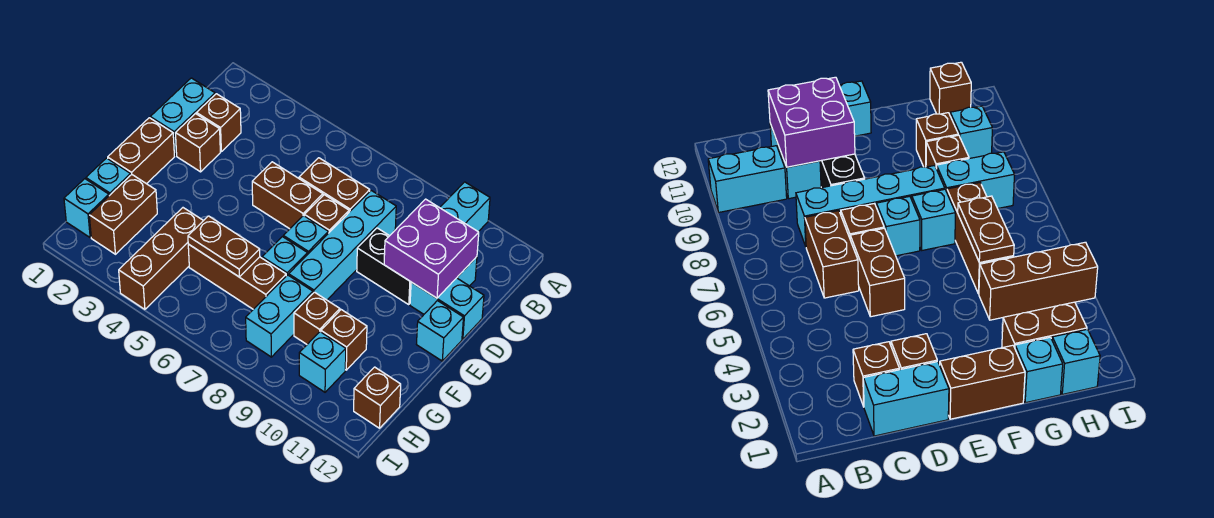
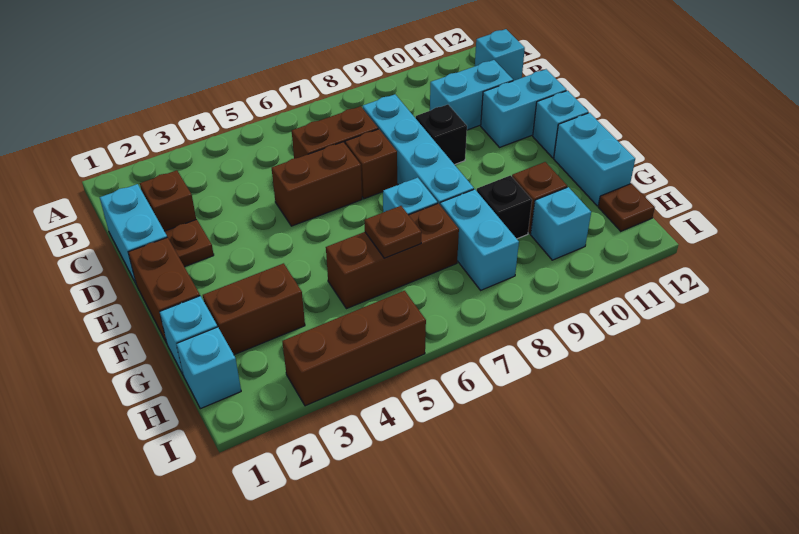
cyan brick A10:B10 level 1 -> cyan brick F12:G12 level 1
purple brick C10:D11 level 2 -> none
brown brick D2 level 1 -> brown plate D2 level 1
black brick D9:D10 level 1 -> black brick D9 level 1
cyan brick E7 level 1 -> cyan brick B12 level 1
brown brick G2:H2 level 1 -> brown brick G2:G3 level 1
brown brick G4:I4 level 1 -> brown brick I3:I5 level 1
brown plate G5:G6 level 2 -> brown plate G6 level 2
brown brick G9 level 1 -> black brick G9 level 1
brown brick H12 level 1 -> brown plate H12 level 1

